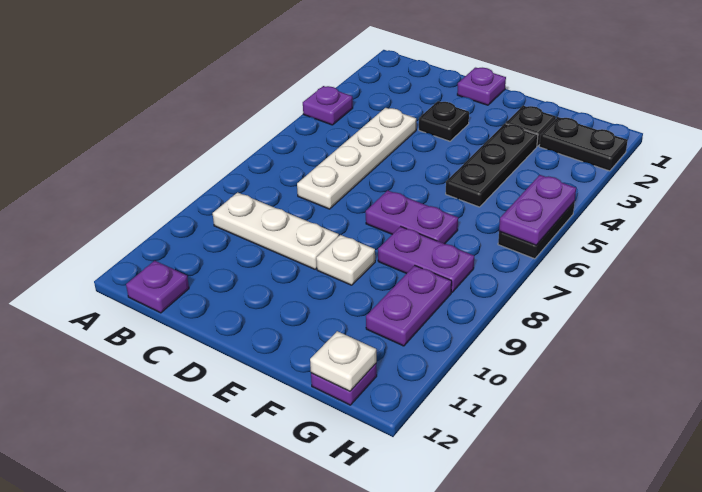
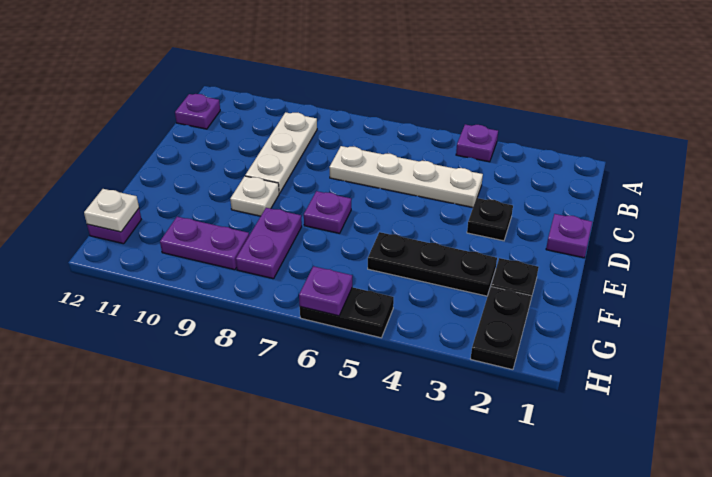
purple plate E7:F7 level 1 -> purple plate E7 level 1
purple plate H5:H6 level 2 -> purple plate H6 level 2

